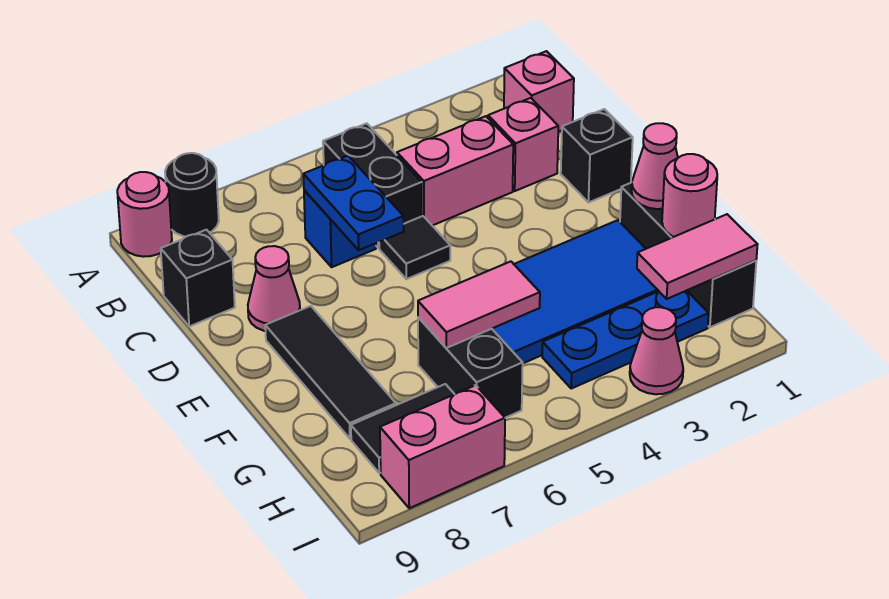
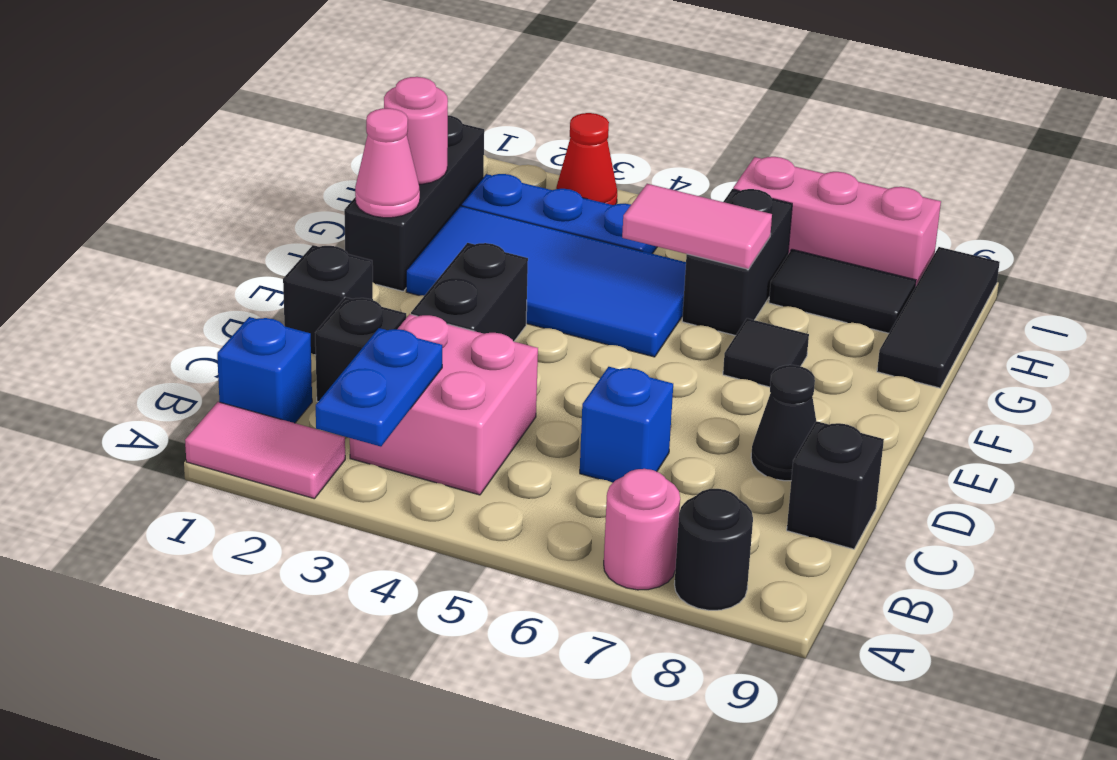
pink round brick A9 level 1 -> pink round brick A7 level 1
pink brick B1 level 1 -> blue brick B1 level 1
black brick B5:C5 level 1 -> black brick D3:E3 level 1
pink brick C2 level 1 -> black brick C2 level 1
pink brick C3:C4 level 1 -> pink brick B3:C4 level 1
blue plate C6:D6 level 2 -> blue plate A3:B3 level 2
black tile D5 level 1 -> black tile F7 level 1
pink cone D8 level 1 -> black cone D8 level 1
black tile E8:G8 level 1 -> black tile G9:I9 level 1
pink tile H1:H2 level 2 -> pink tile A1:A2 level 1
pink cone I3 level 1 -> red cone I3 level 1
pink brick I7:I8 level 1 -> pink brick I6:I8 level 1

